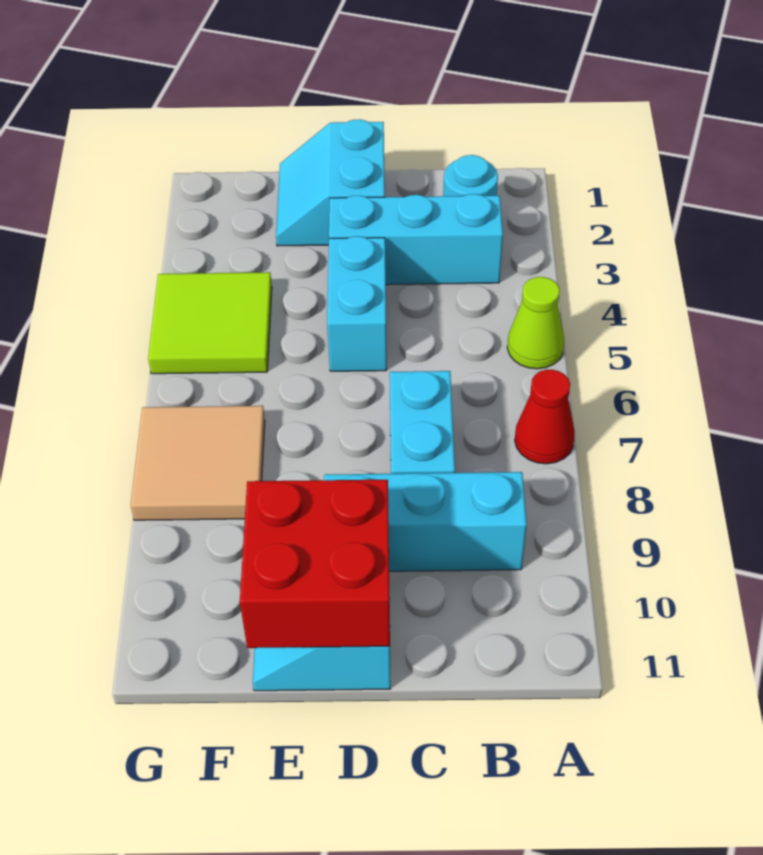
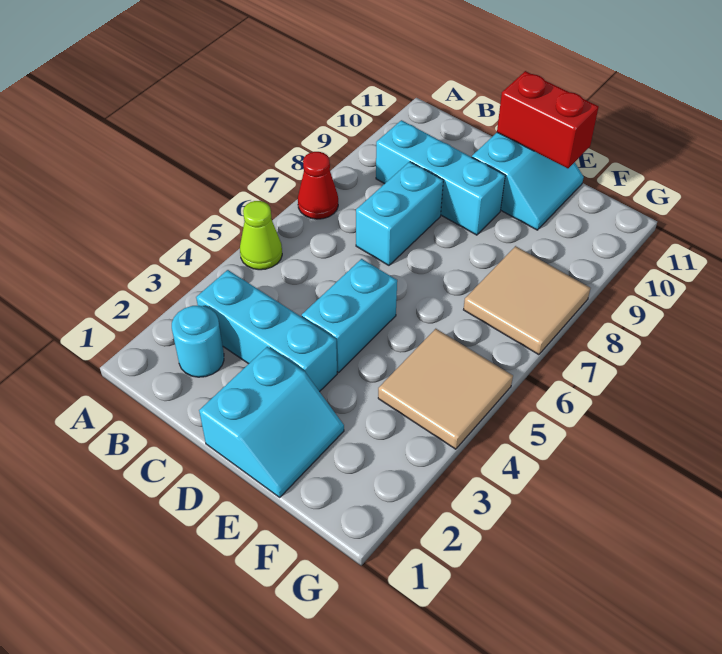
red brick D10:E11 level 2 -> red brick D11:E11 level 2
lime tile F4:G5 level 1 -> tan tile F4:G5 level 1

